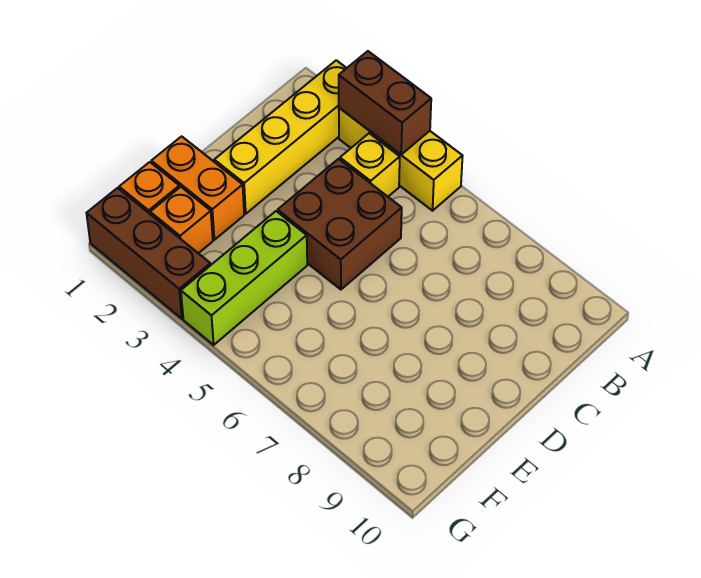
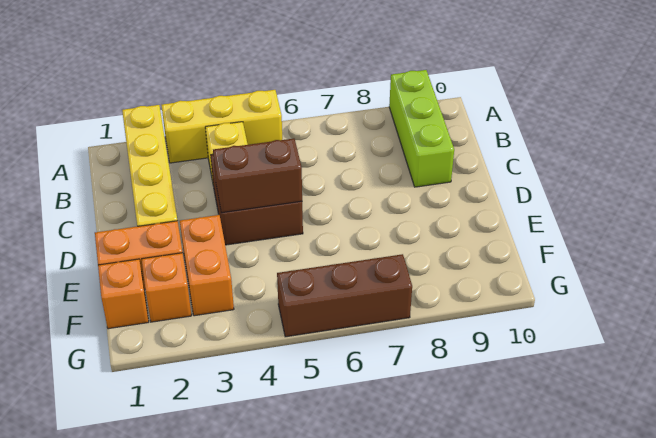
brown brick A3:A4 level 2 -> brown brick D4:D5 level 2
none -> orange brick E3:F3 level 1
lime brick E4:G4 level 1 -> lime brick A9:C9 level 1
brown brick G1:G3 level 1 -> brown brick G5:G7 level 1

